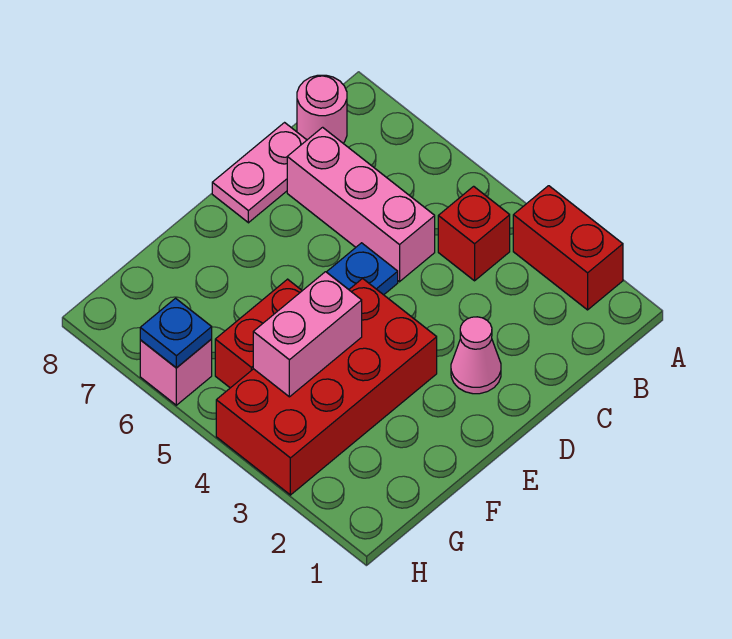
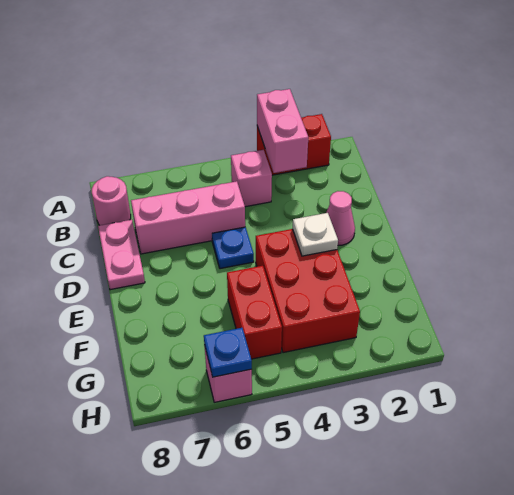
red brick B4 level 1 -> pink brick B4 level 1
red brick E3:H4 level 1 -> red brick E3:G4 level 1
none -> white plate E3 level 2
pink brick F4:G4 level 2 -> pink brick A3:B3 level 2

